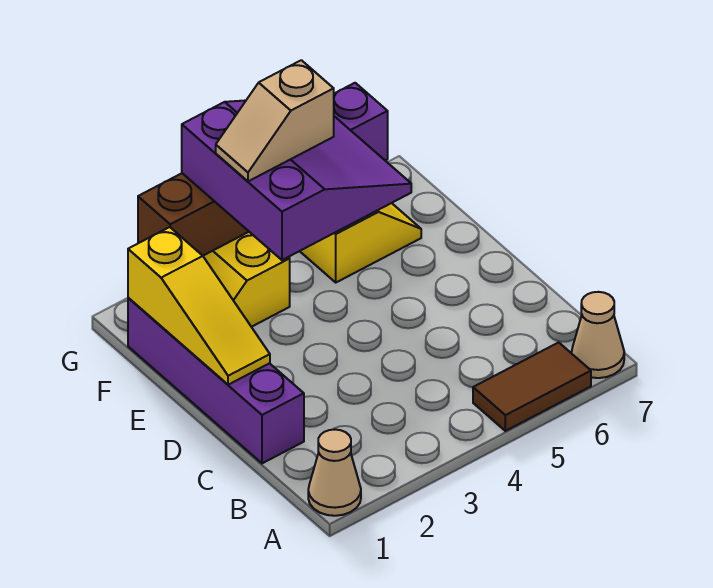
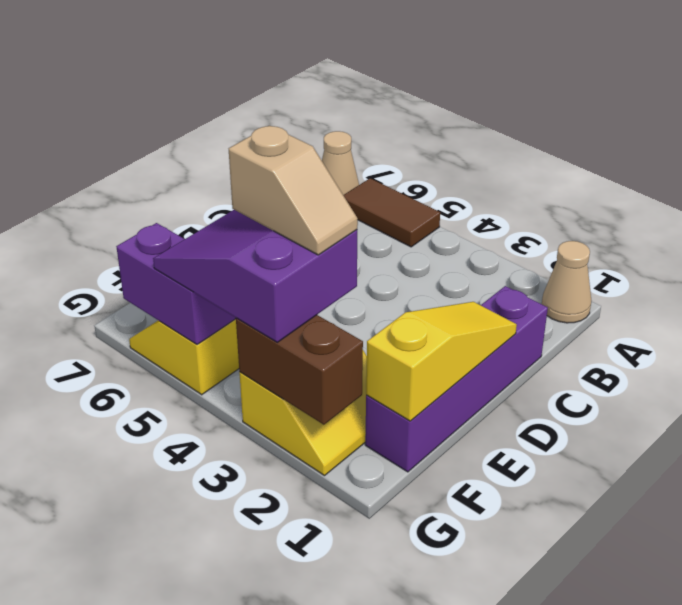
purple slope E3:G5 level 3 top 3 -> purple slope F3:G5 level 3 top 3

